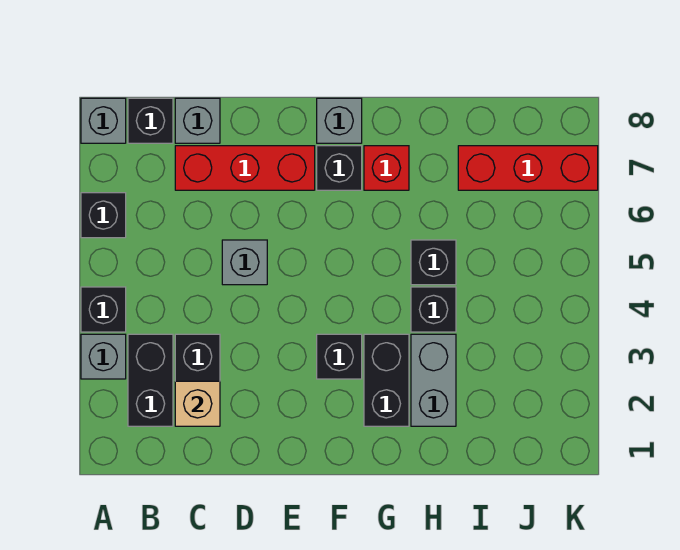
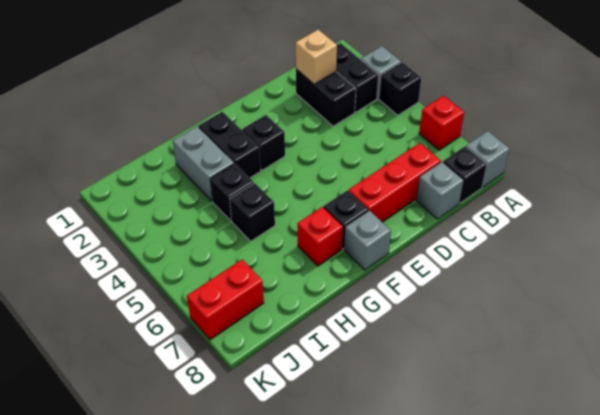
black brick A6 level 1 -> red brick A6 level 1
grey brick D5 level 1 -> none
red brick I7:K7 level 1 -> red brick J7:K7 level 1

